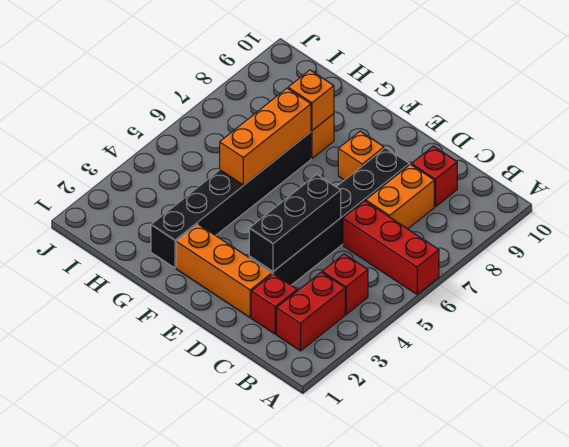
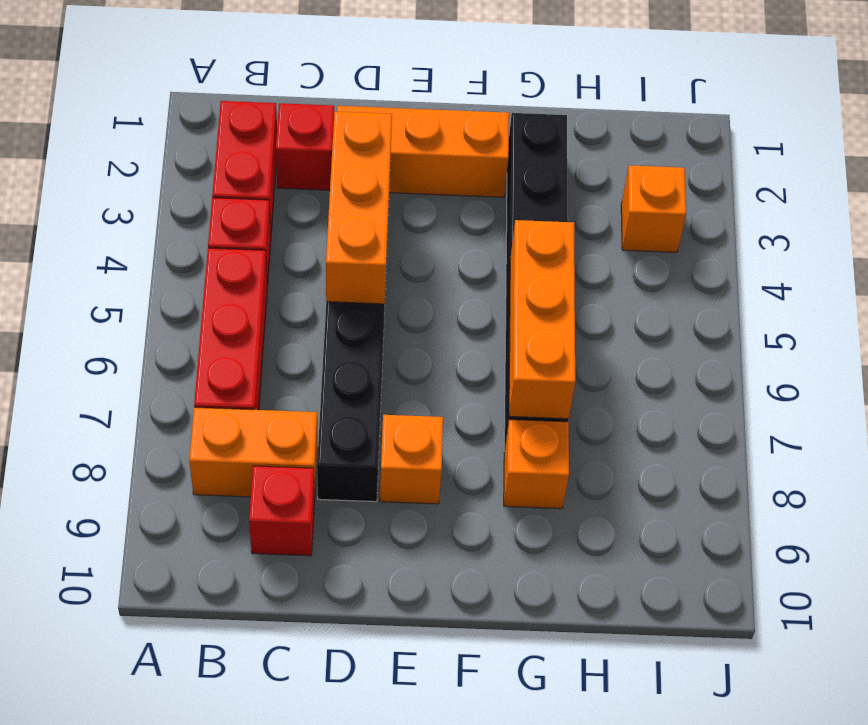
red brick A6:C6 level 1 -> red brick B5:B7 level 1
orange brick C7:C8 level 1 -> orange brick B8:C8 level 1
black brick D3:D5 level 2 -> orange brick D3:D5 level 2
orange brick G8 level 2 -> orange brick I3 level 1

